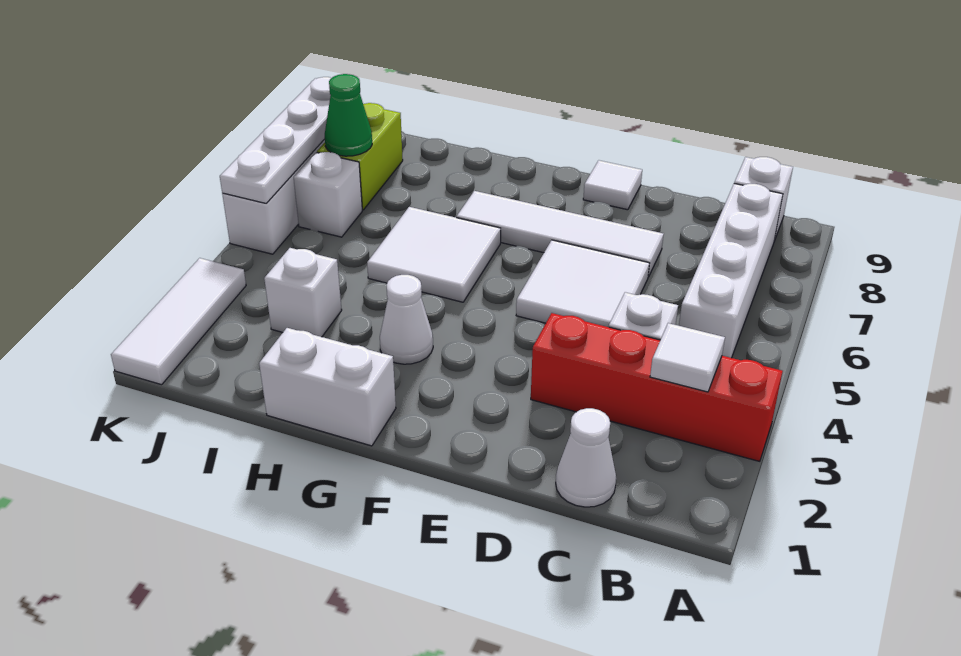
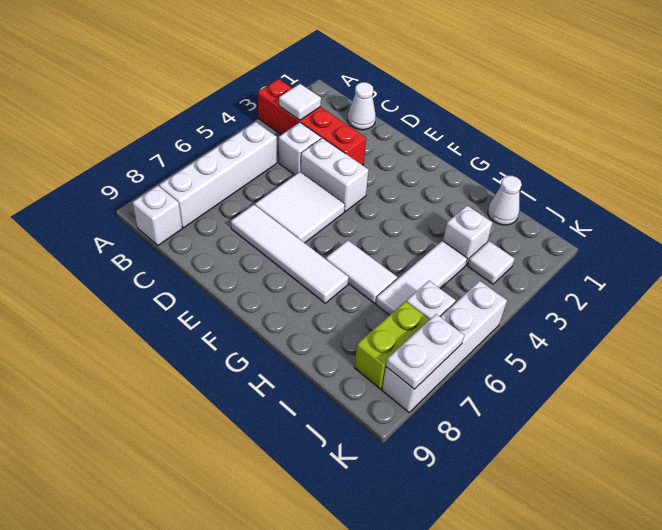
white tile E9 level 1 -> white tile J3 level 1
white brick G1:H1 level 1 -> white brick D4:E4 level 1
white cone G3 level 1 -> white cone I1 level 1
white tile G5:H6 level 1 -> white tile G6:H6 level 1
green cone J7 level 2 -> none
white tile K1:K3 level 1 -> white tile I4:I6 level 1
white plate K5:K8 level 2 -> white plate K7:K8 level 2

